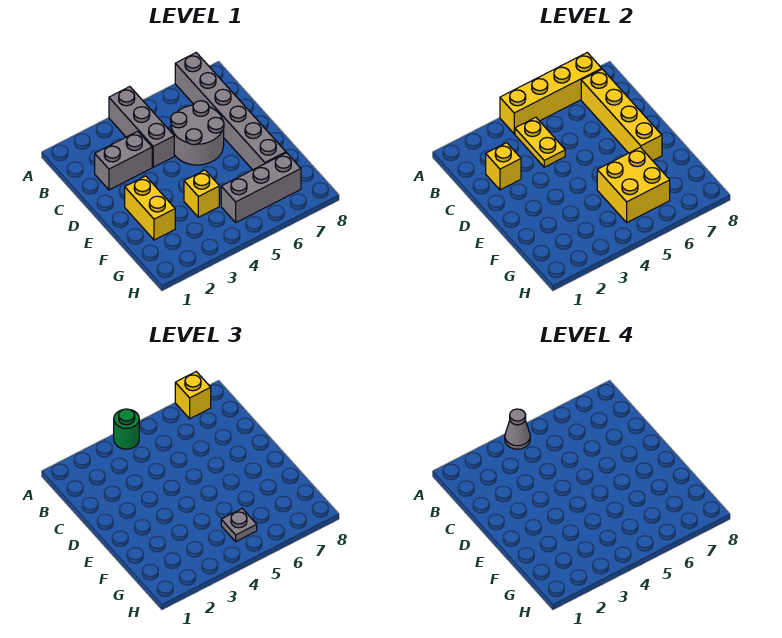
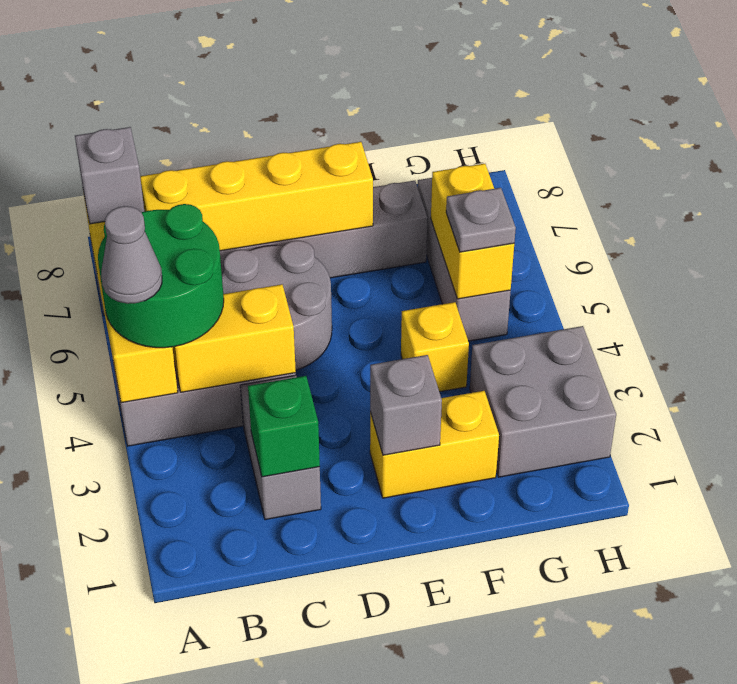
green round brick A4 level 3 -> green round brick A4:B5 level 3
yellow brick A7 level 3 -> grey brick A7 level 3
yellow plate B4:C4 level 2 -> yellow brick B4:C4 level 2
yellow brick C2 level 2 -> green brick C2 level 2
none -> grey brick E2 level 2
yellow brick F5:G6 level 2 -> yellow brick G5:G6 level 2
none -> grey brick G2:H3 level 1

